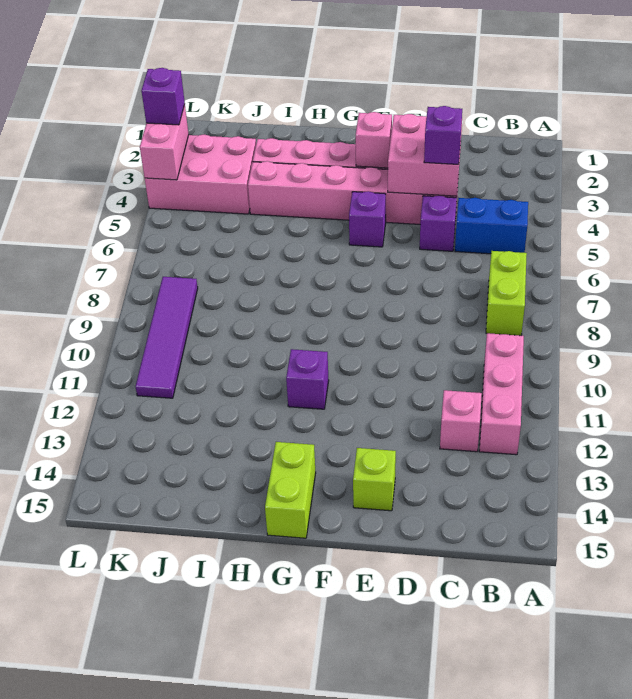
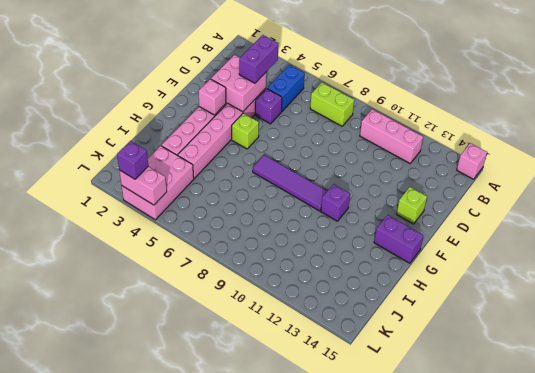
pink brick C12 level 1 -> pink brick A15 level 1
purple brick D4 level 3 -> purple brick C4:D4 level 3
purple brick F5 level 1 -> lime brick F5 level 1
lime brick G14:G15 level 1 -> purple brick G14:G15 level 1
purple tile K8:K11 level 1 -> purple tile G7:G10 level 1

